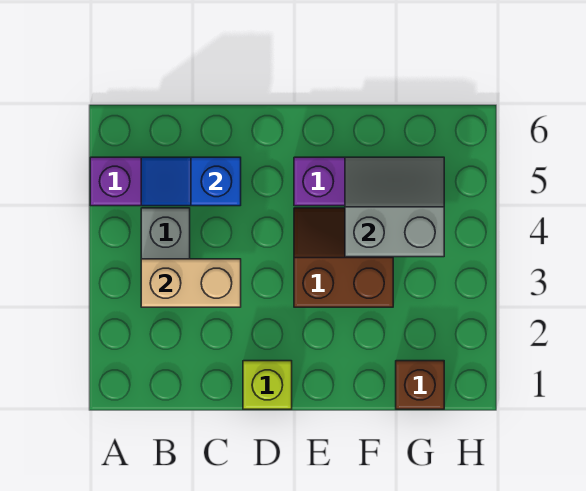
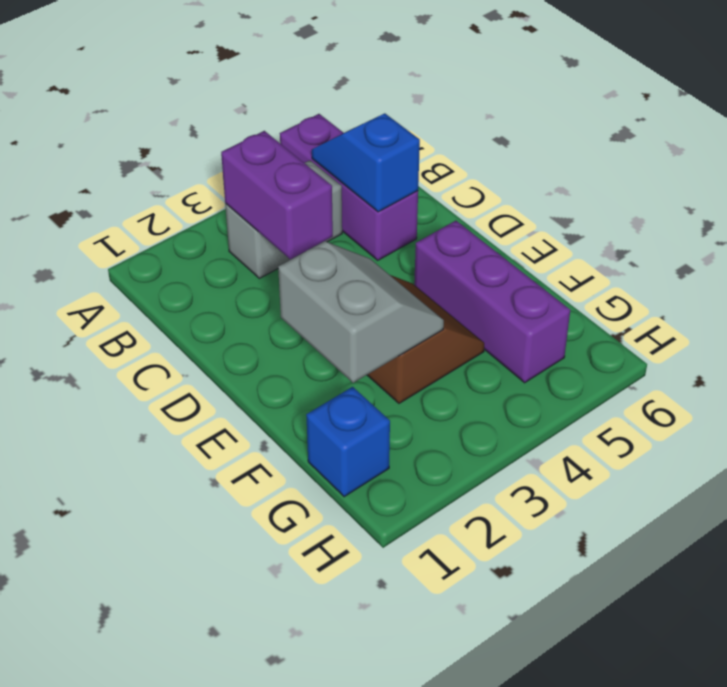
tan brick B3:C3 level 2 -> purple brick B3:C3 level 2
lime brick D1 level 1 -> none
grey slope F4:G5 level 2 top 4 -> grey slope E2:F3 level 2 top 2
brown brick G1 level 1 -> blue brick G1 level 1

